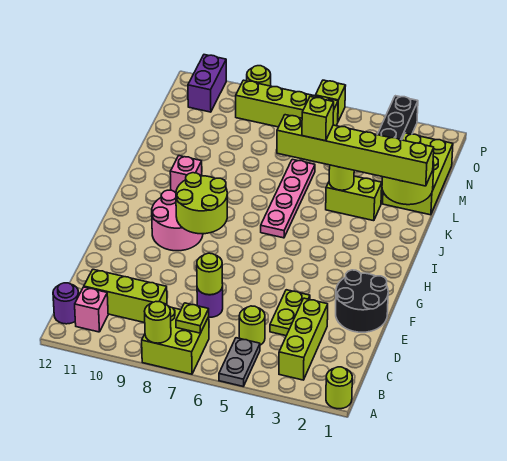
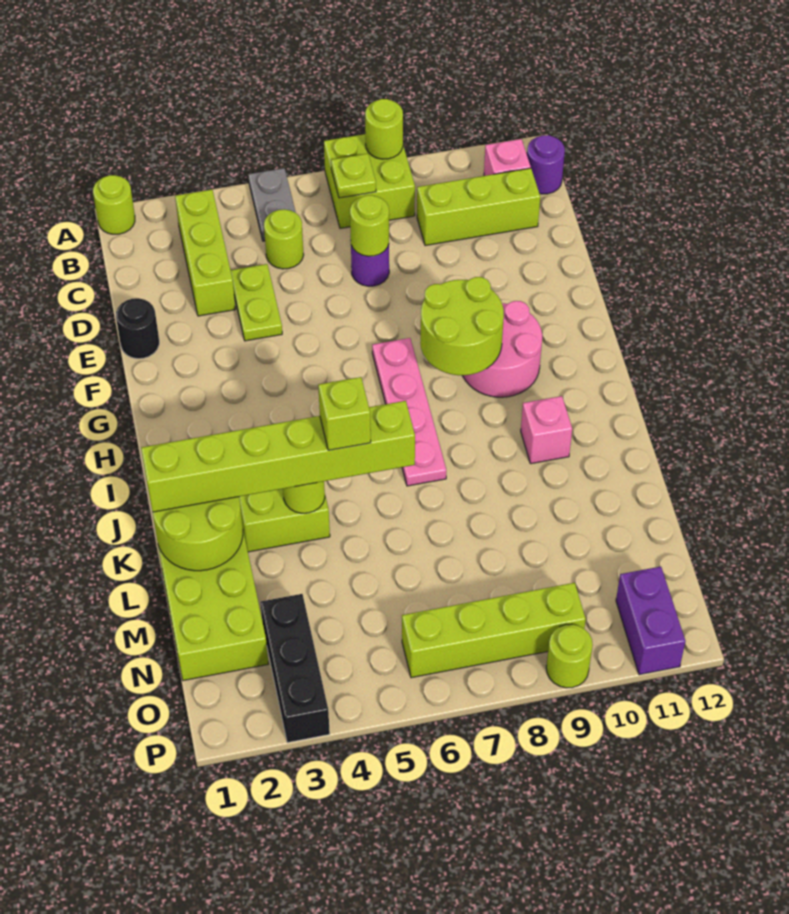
black round brick E1:F2 level 1 -> black round brick E1 level 1
pink plate I6:L6 level 1 -> pink plate G7:J7 level 1
lime brick P6 level 1 -> none

